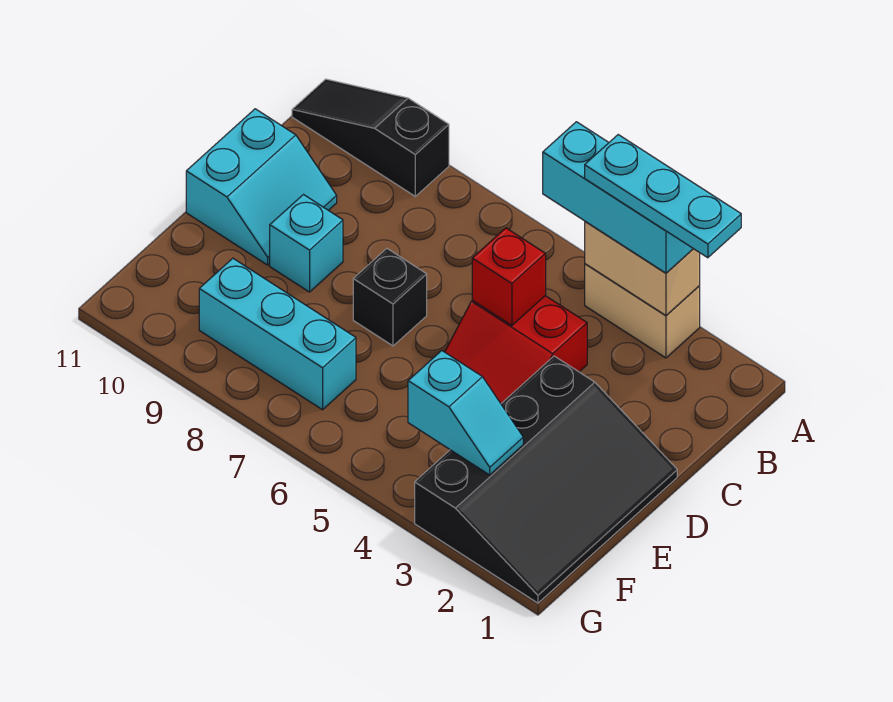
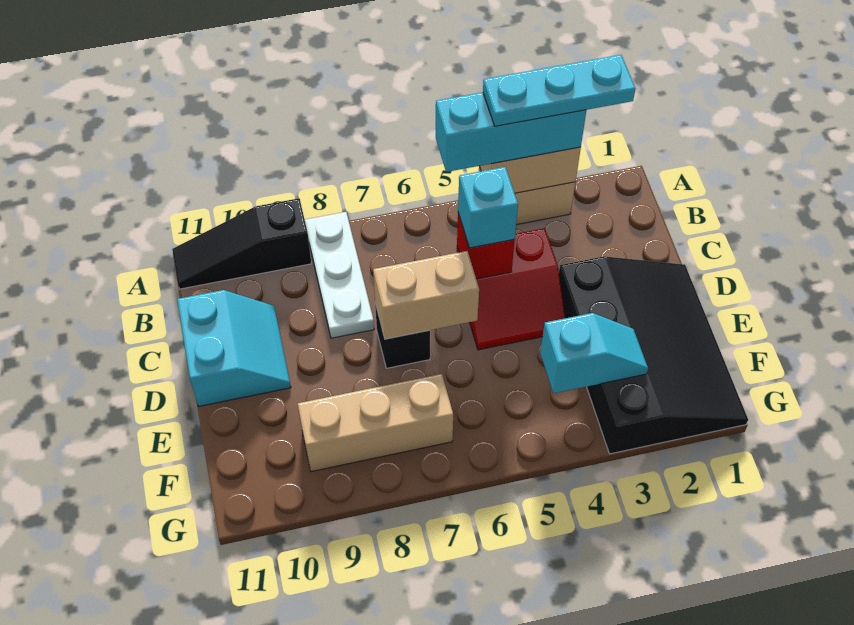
none -> white plate A8:C8 level 1
none -> tan brick D6:D7 level 2
cyan brick D9 level 1 -> cyan brick C5 level 3
cyan brick F7:F9 level 1 -> tan brick F7:F9 level 1

